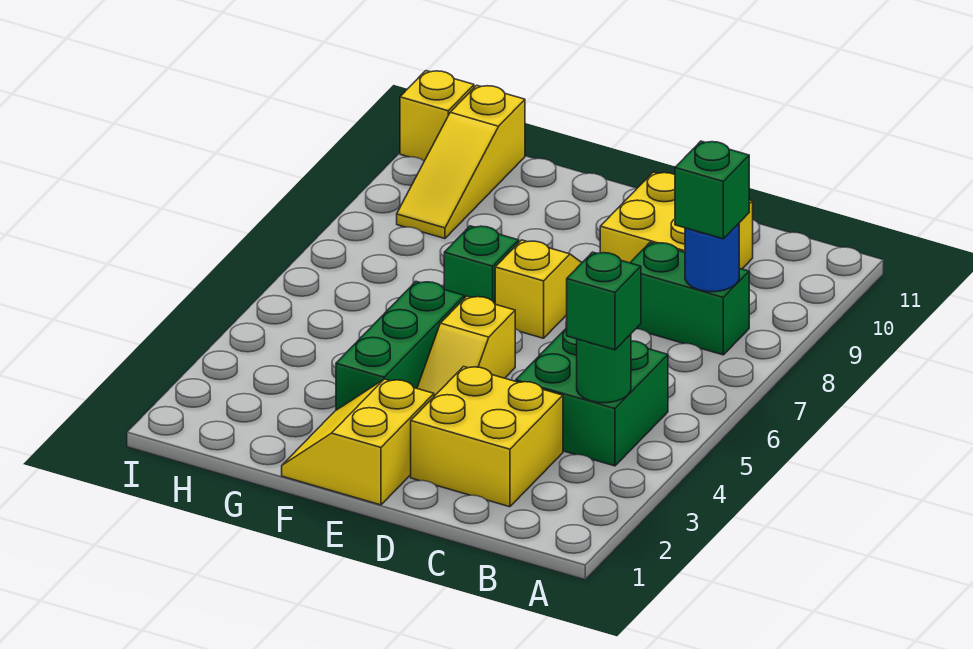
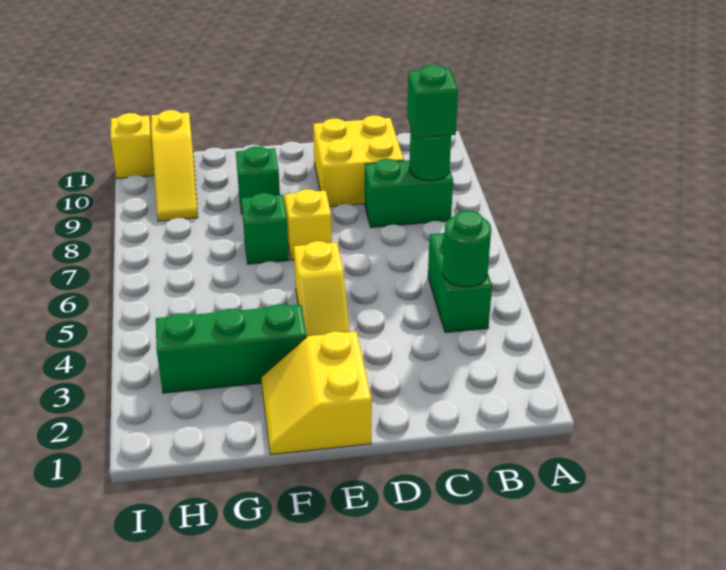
green brick B4:C5 level 1 -> green brick B4:B5 level 1
green brick B4 level 3 -> green brick F9 level 1
blue round brick B8 level 2 -> green round brick B8 level 2
yellow brick C2:D3 level 1 -> none
green brick F3:F5 level 1 -> green brick F3:H3 level 1

